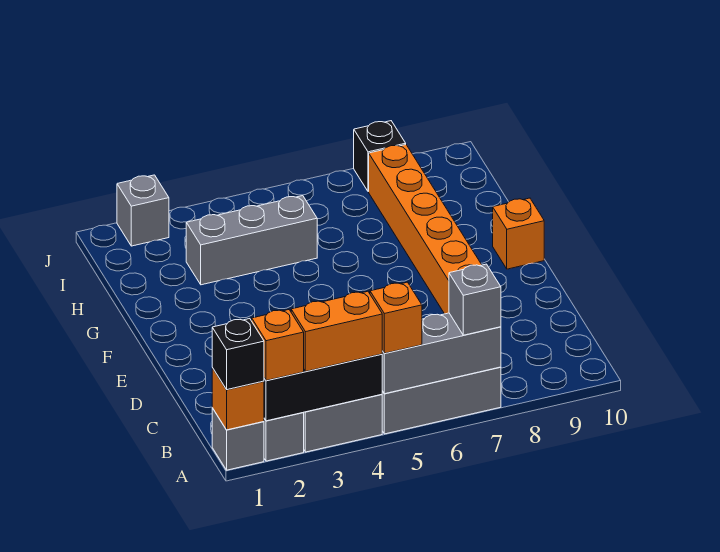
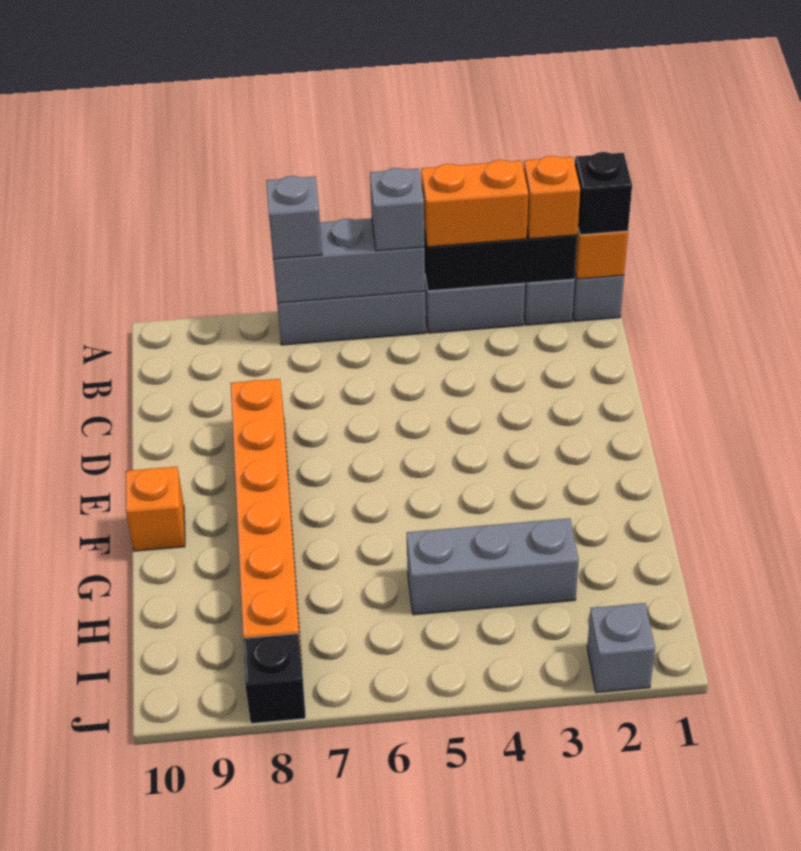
orange brick A5 level 3 -> grey brick A5 level 3

